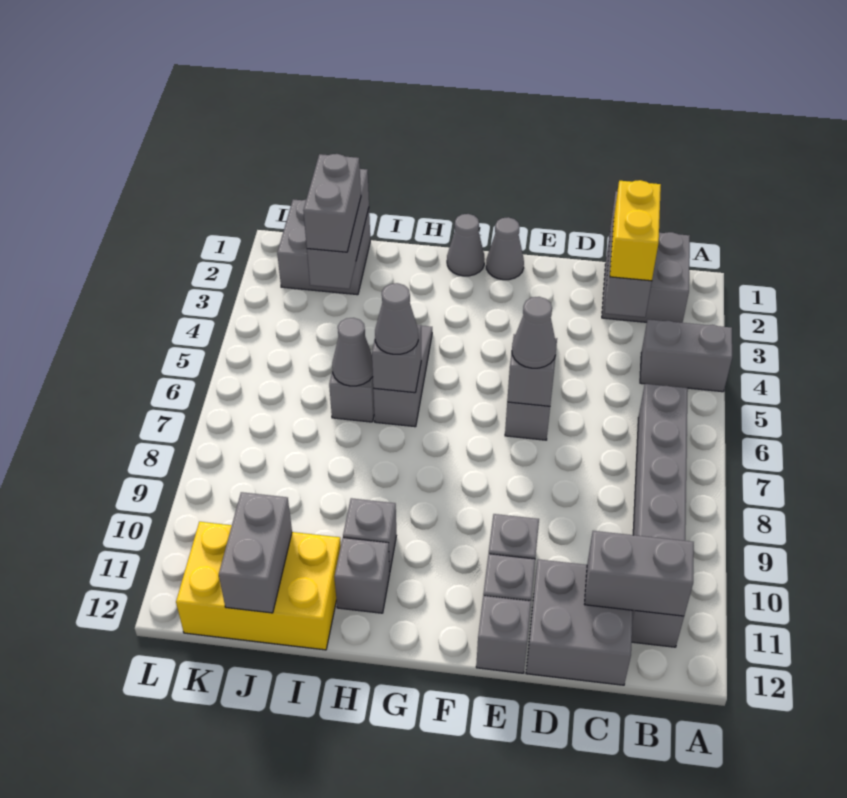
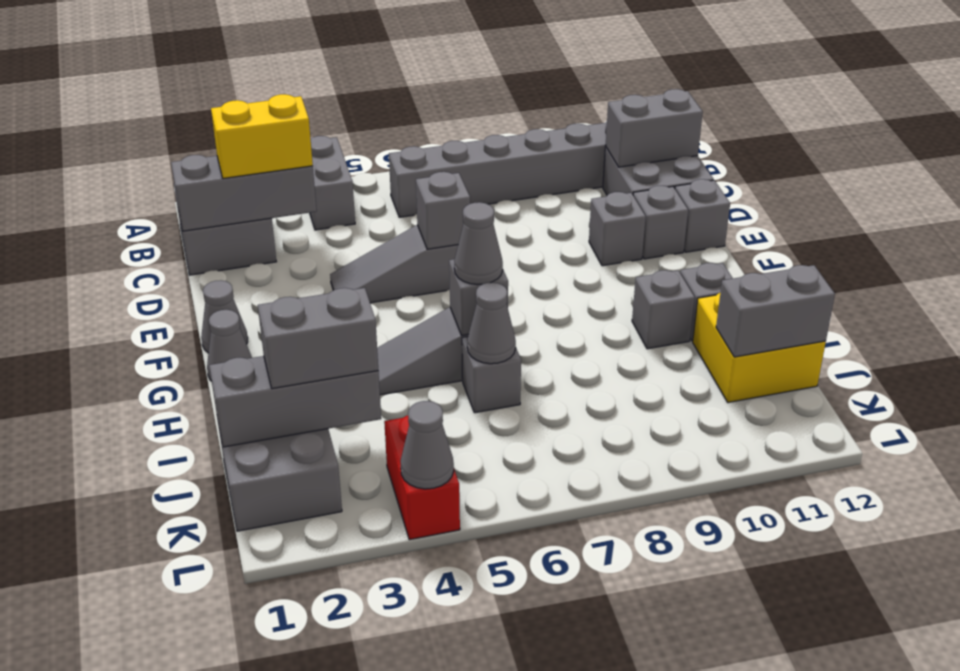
grey brick B11:C11 level 2 -> grey brick C11:C12 level 2
grey cone E6 level 3 -> grey cone L4 level 2
yellow brick I11:K12 level 1 -> yellow brick I11:J12 level 1
none -> red brick K4:L4 level 1

